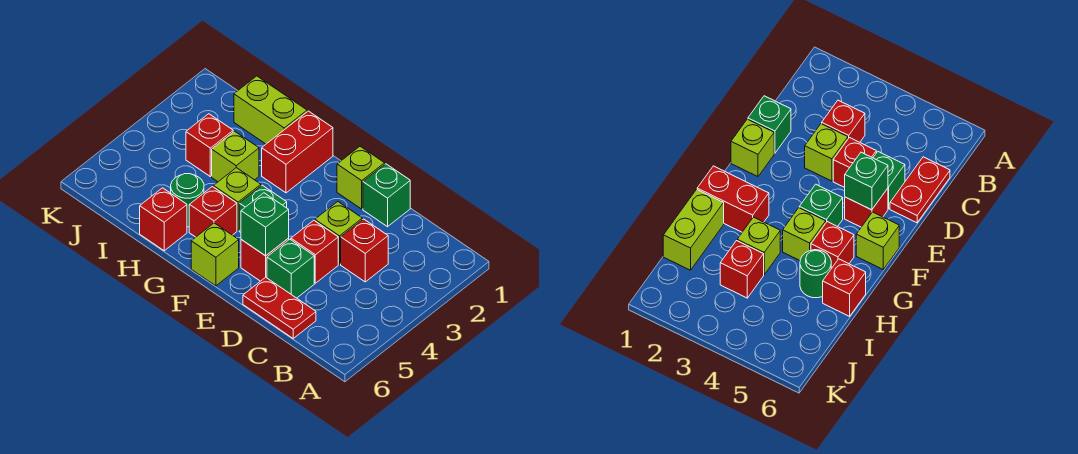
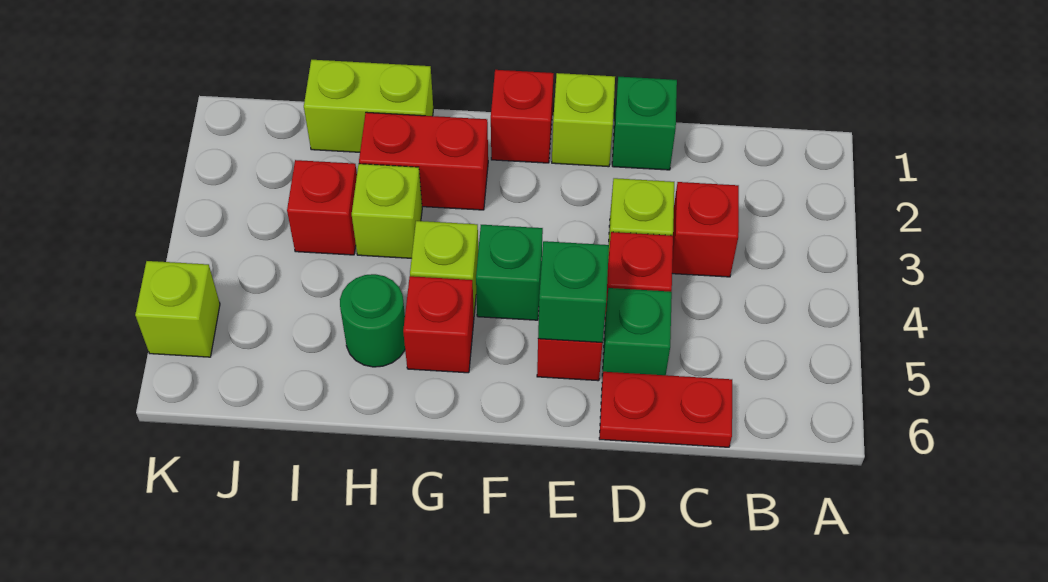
lime brick F6 level 1 -> lime brick K5 level 1
red brick G1:G2 level 1 -> red brick G2:H2 level 1
red brick H6 level 1 -> red brick F1 level 1

